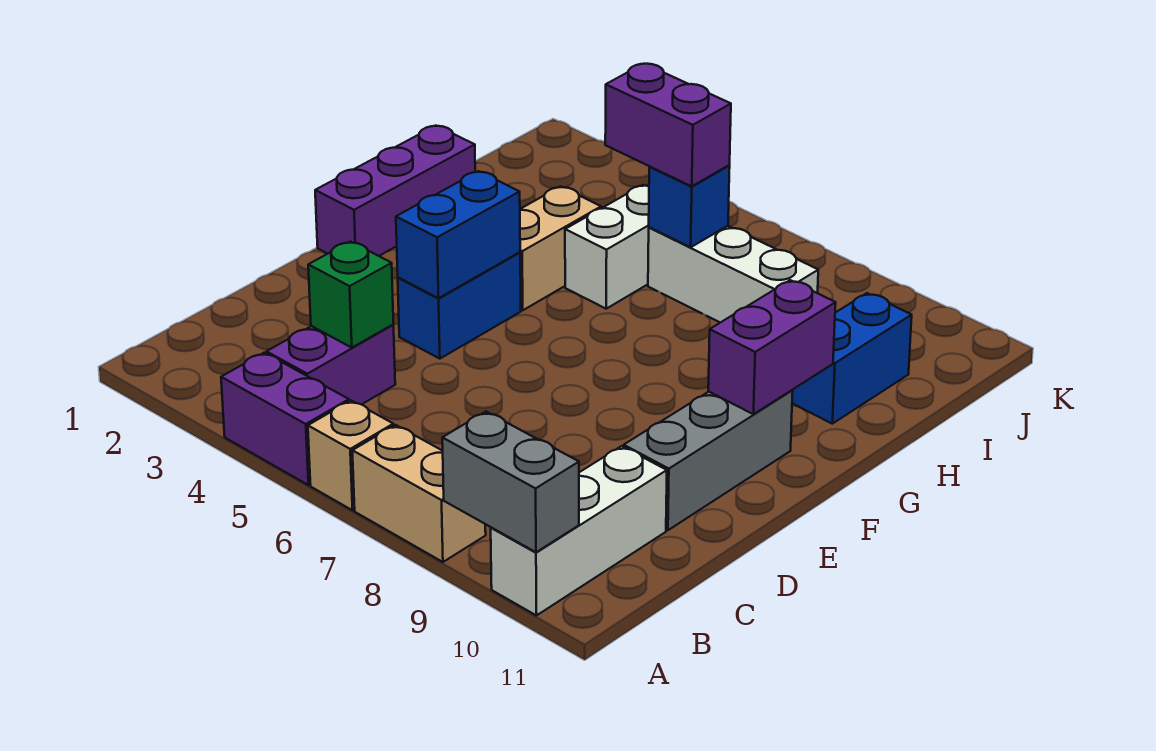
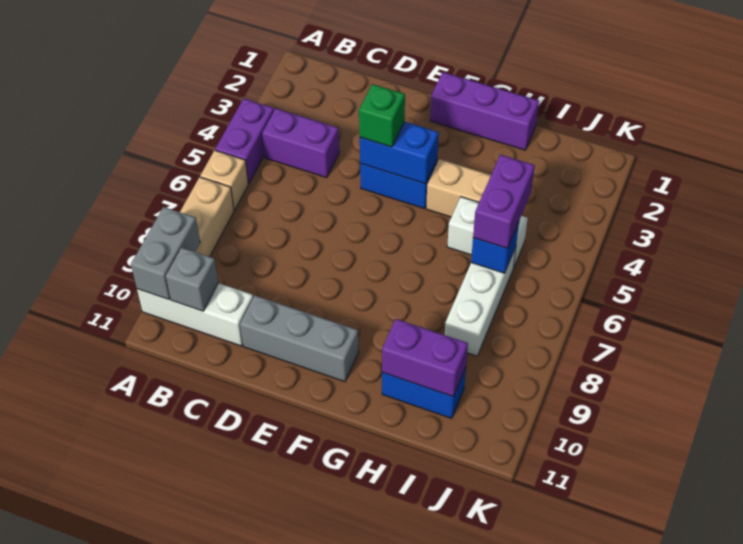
none -> grey brick B10 level 2
green brick C4 level 2 -> green brick E4 level 3
purple brick F10:G10 level 2 -> purple brick H10:I10 level 2

